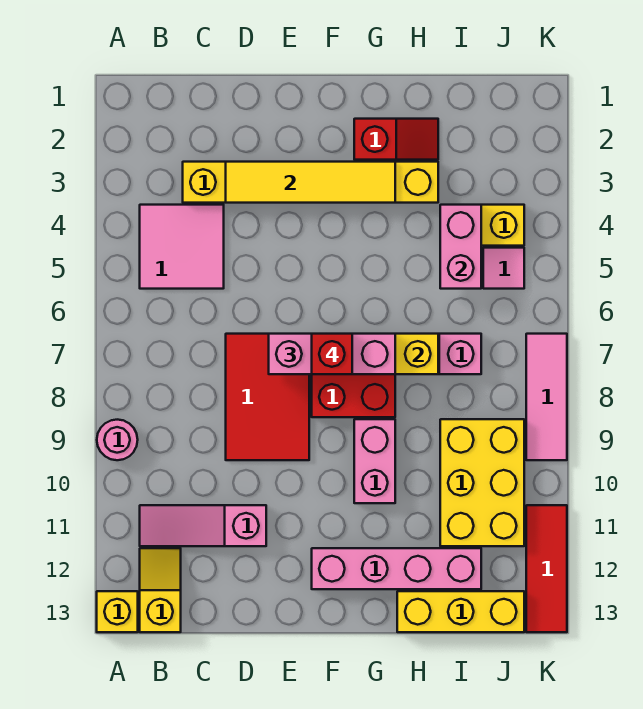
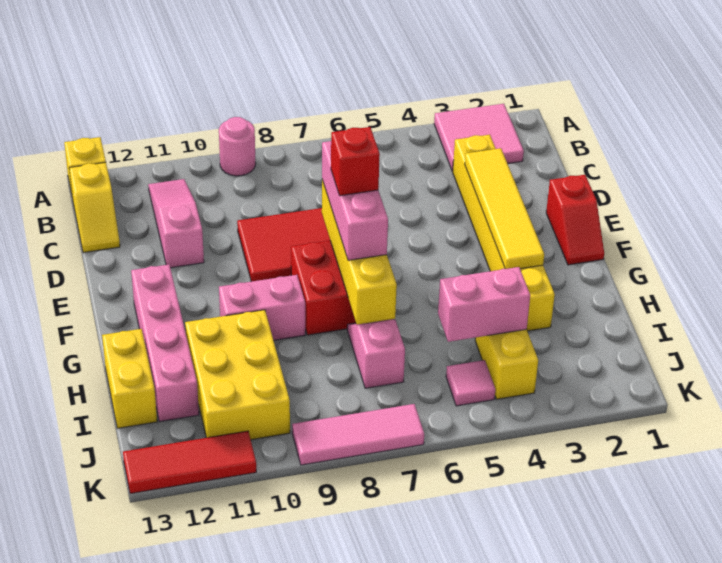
pink tile B4:C5 level 1 -> pink tile A2:B3 level 1
yellow slope B12:B13 level 1 top 13 -> yellow slope B13:C13 level 1 top B
red slope G2:H2 level 1 top G -> red slope E1:F1 level 1 top E
yellow brick H13:J13 level 1 -> yellow brick H13:I13 level 1
yellow brick I9:J11 level 1 -> yellow brick H10:J11 level 1

